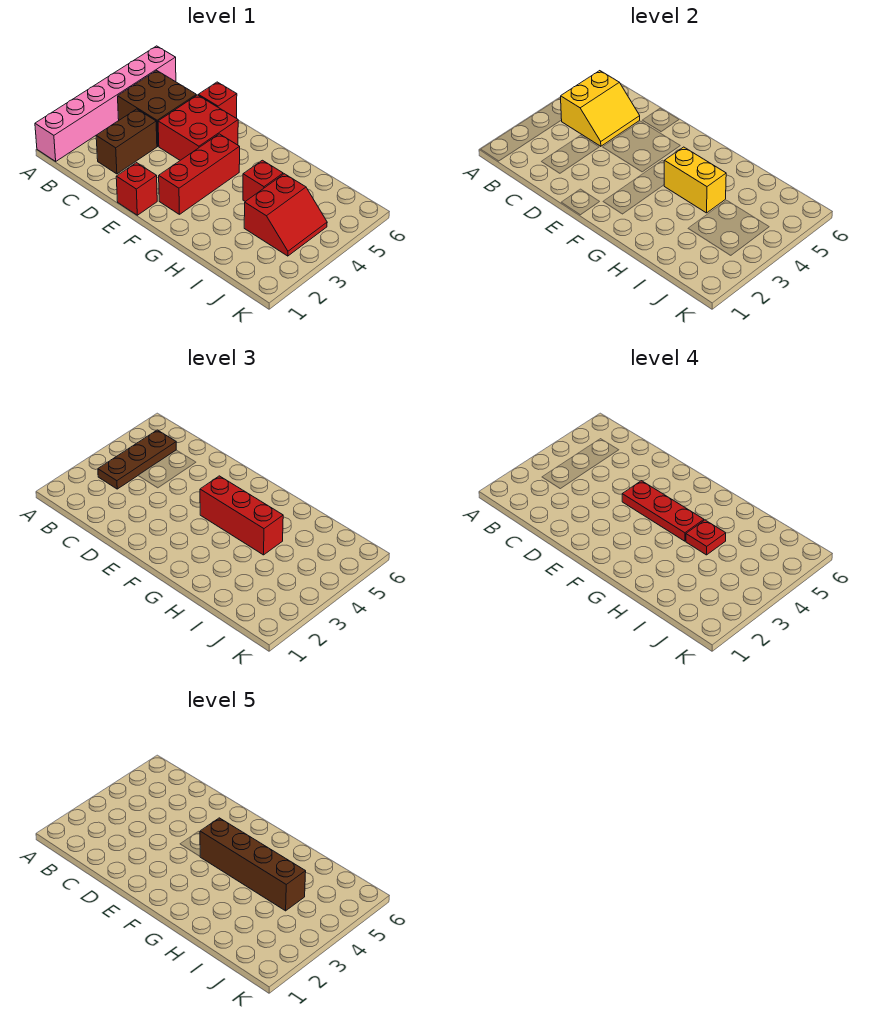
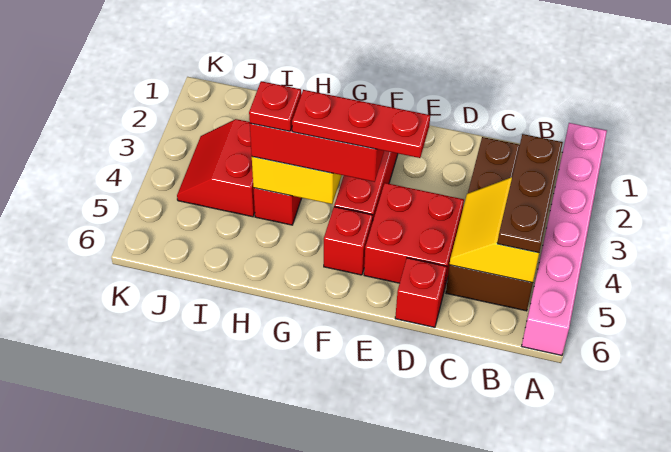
red brick E1 level 1 -> red brick F5 level 1
brown brick F4:I4 level 5 -> none

